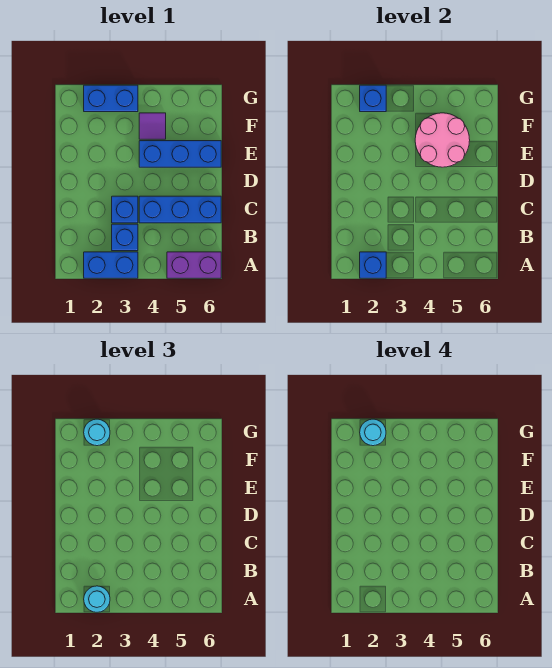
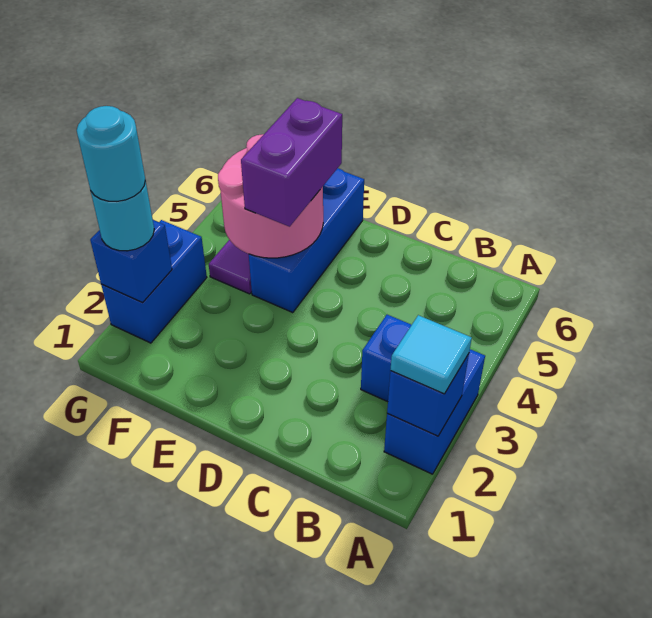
cyan round brick A2 level 3 -> cyan tile A2 level 3
purple brick A5:A6 level 1 -> purple brick E4:E5 level 3
blue brick C3 level 1 -> none
blue brick C4:C6 level 1 -> none

